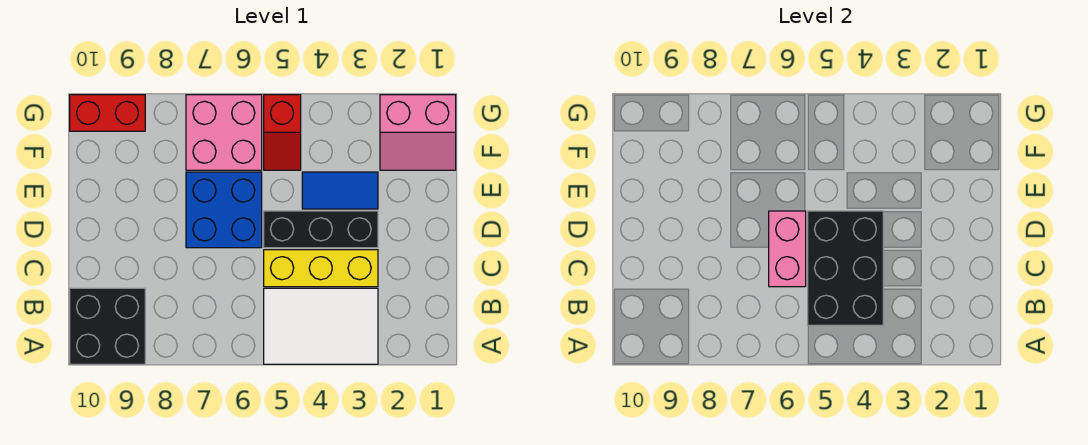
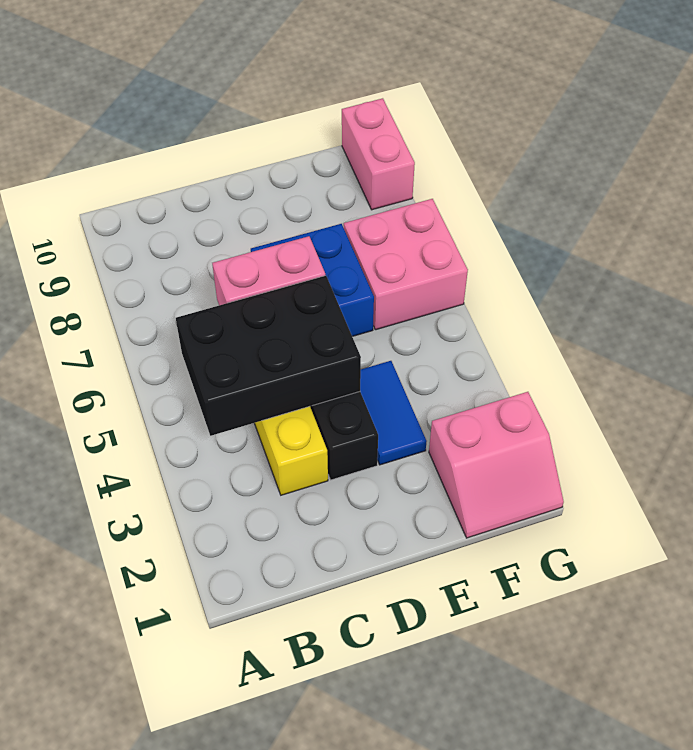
white tile A3:B5 level 1 -> none
black brick A9:B10 level 1 -> none
pink slope F1:G2 level 1 top G -> pink slope F1:G2 level 1 top 2
red slope F5:G5 level 1 top G -> none
red brick G9:G10 level 1 -> pink brick G9:G10 level 1

